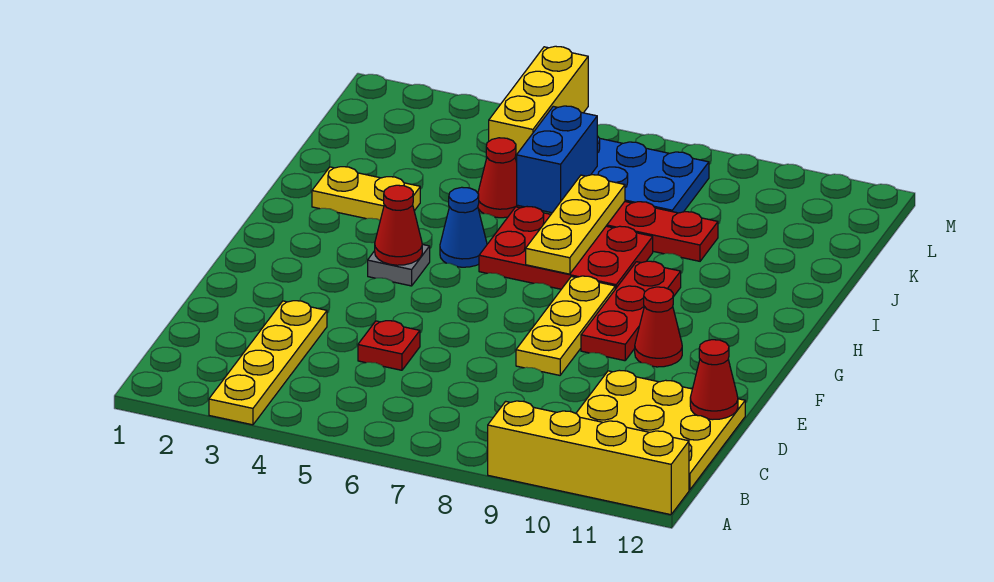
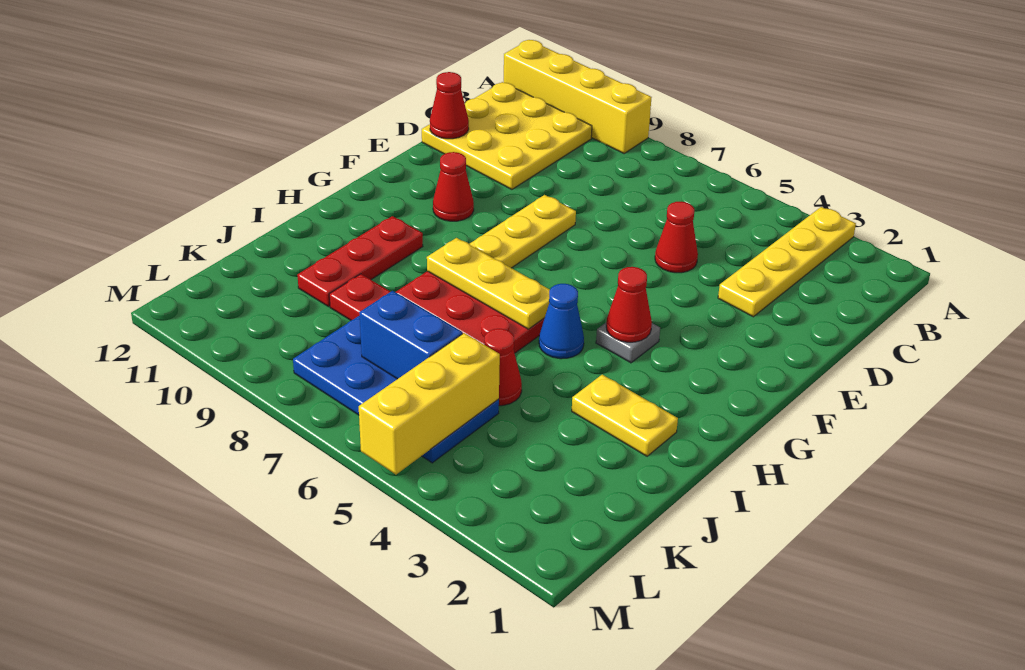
red plate D5 level 1 -> red cone D5 level 1
red plate F9:H9 level 1 -> red plate H10:J10 level 1
yellow plate H7:J7 level 2 -> yellow plate H6:H8 level 2
blue brick J6:K6 level 2 -> blue brick K6:K7 level 2

